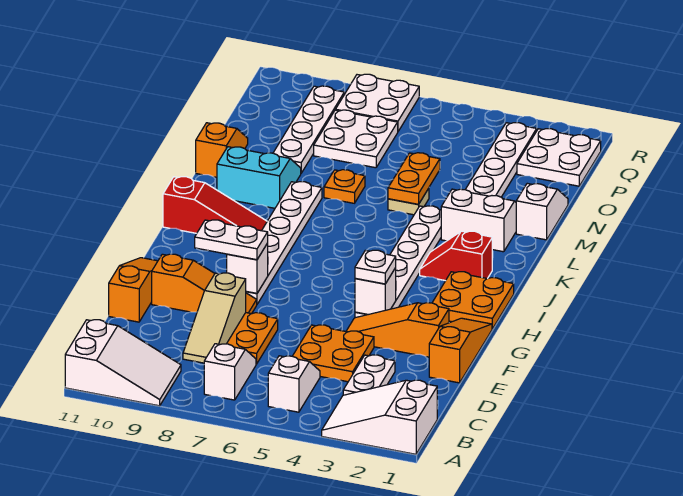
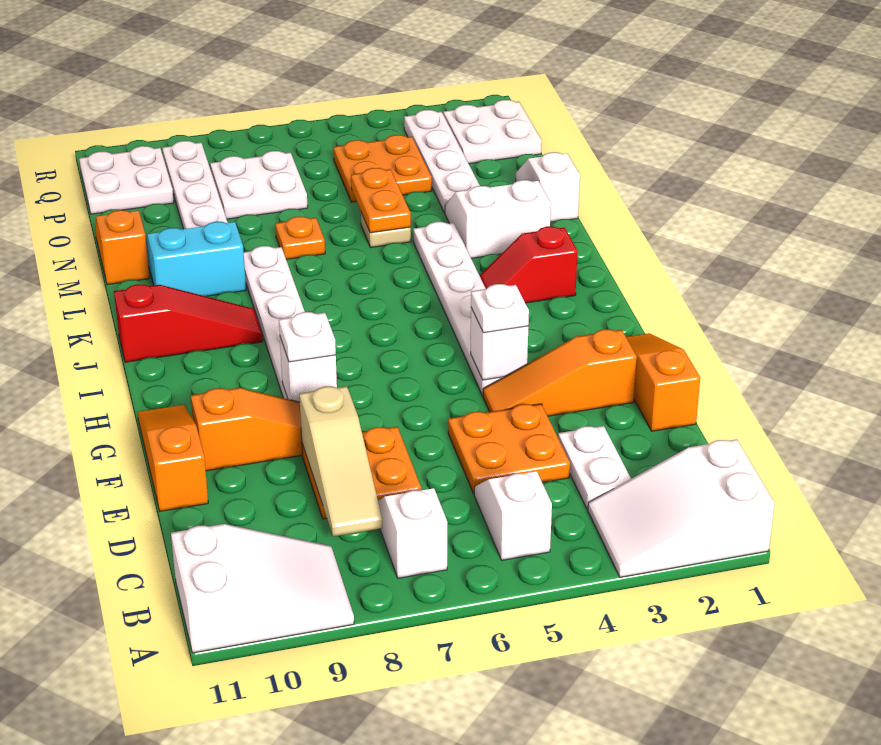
white plate G8:G9 level 3 -> white plate G8 level 3
orange plate H1:I2 level 1 -> orange plate O4:P5 level 1
white plate Q7:R8 level 1 -> white plate P10:Q11 level 1

